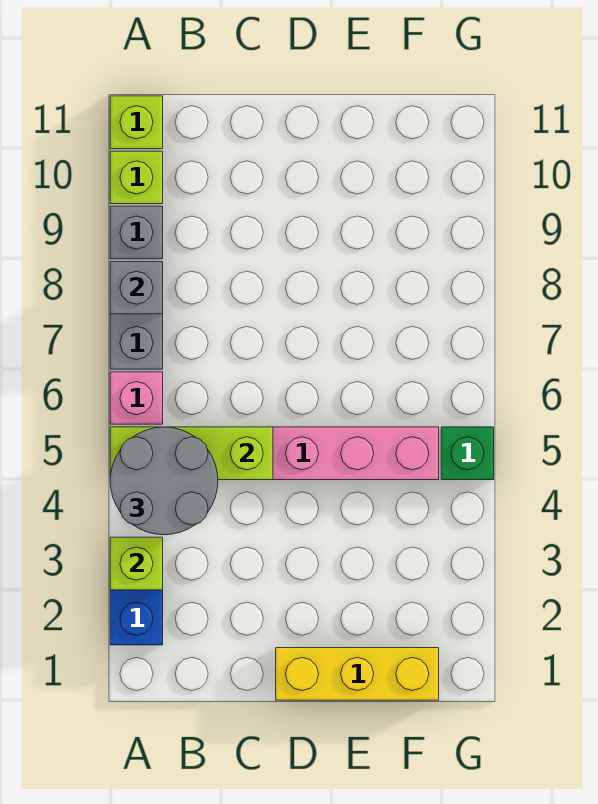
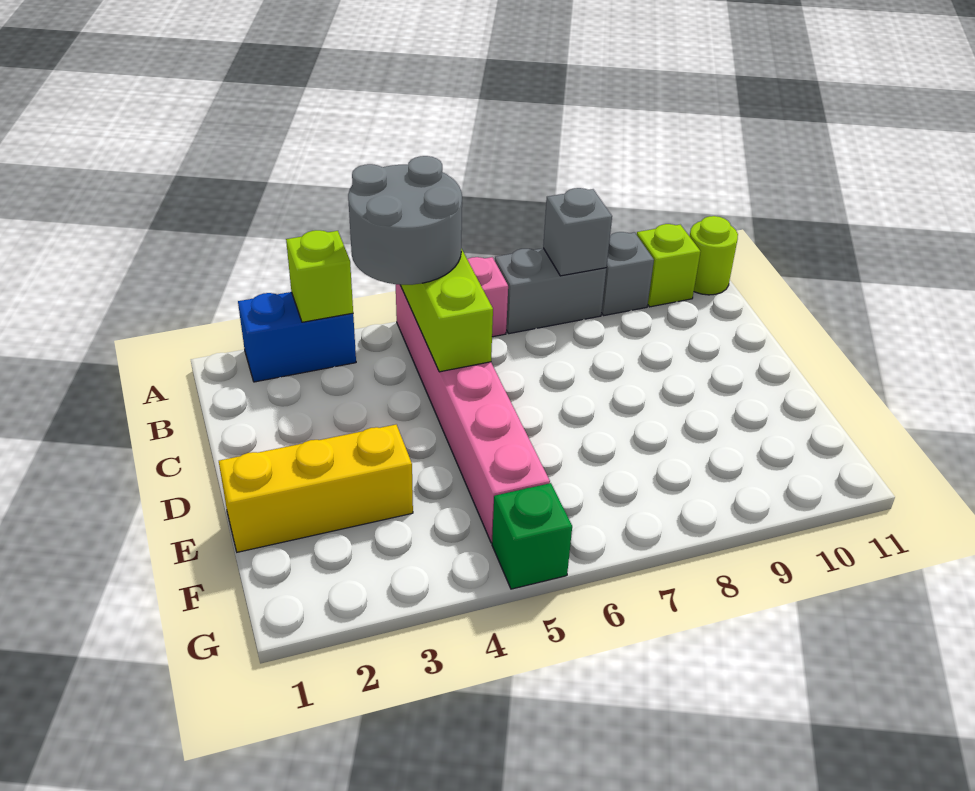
lime brick A11 level 1 -> lime round brick A11 level 1
yellow brick D1:F1 level 1 -> yellow brick E1:E3 level 1

